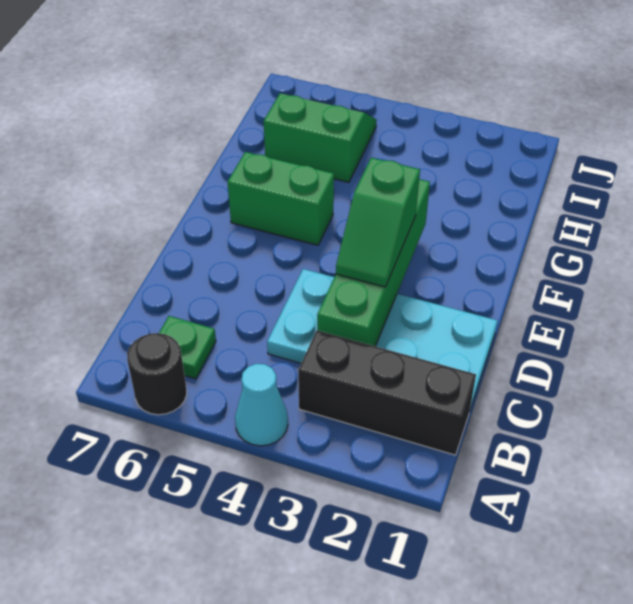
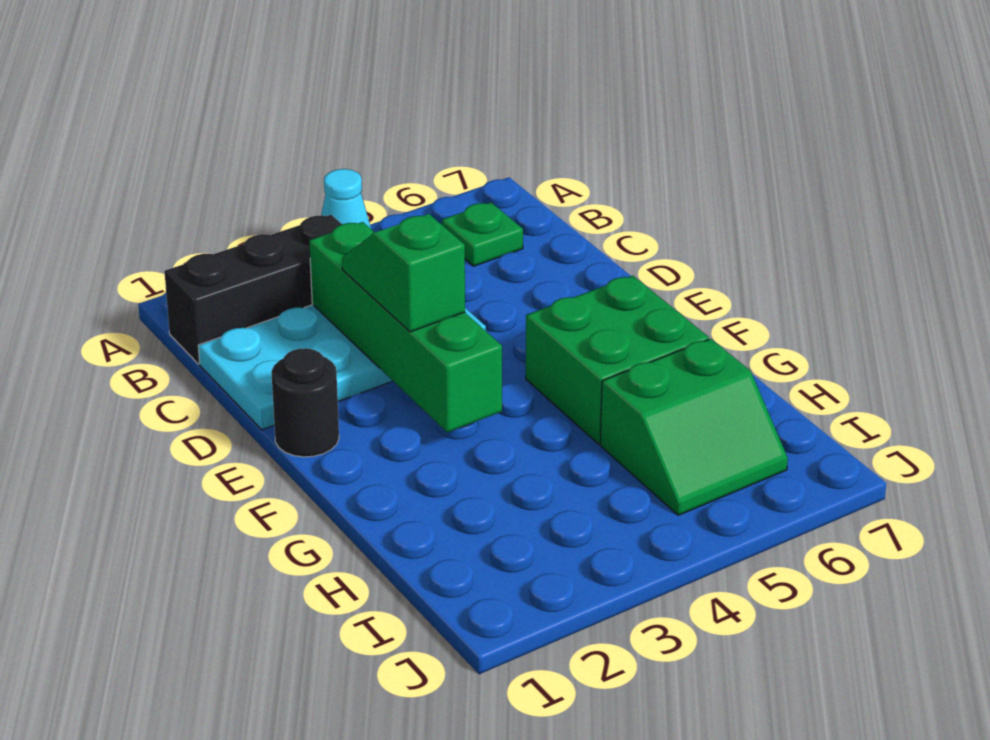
black round brick A6 level 1 -> black round brick E1 level 1
green brick F5:F6 level 1 -> green brick F5:G6 level 1

